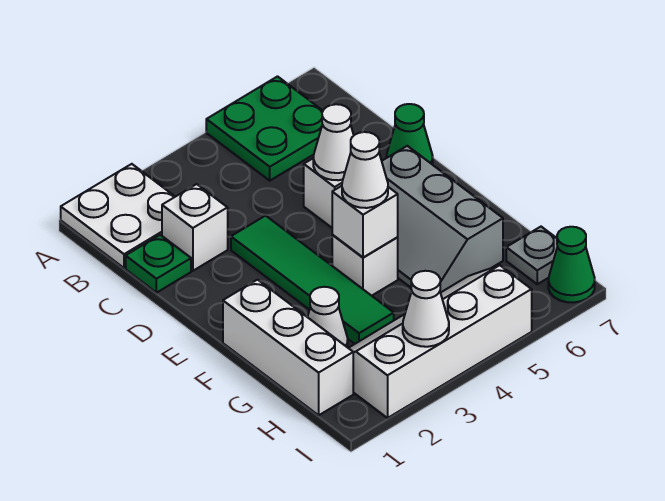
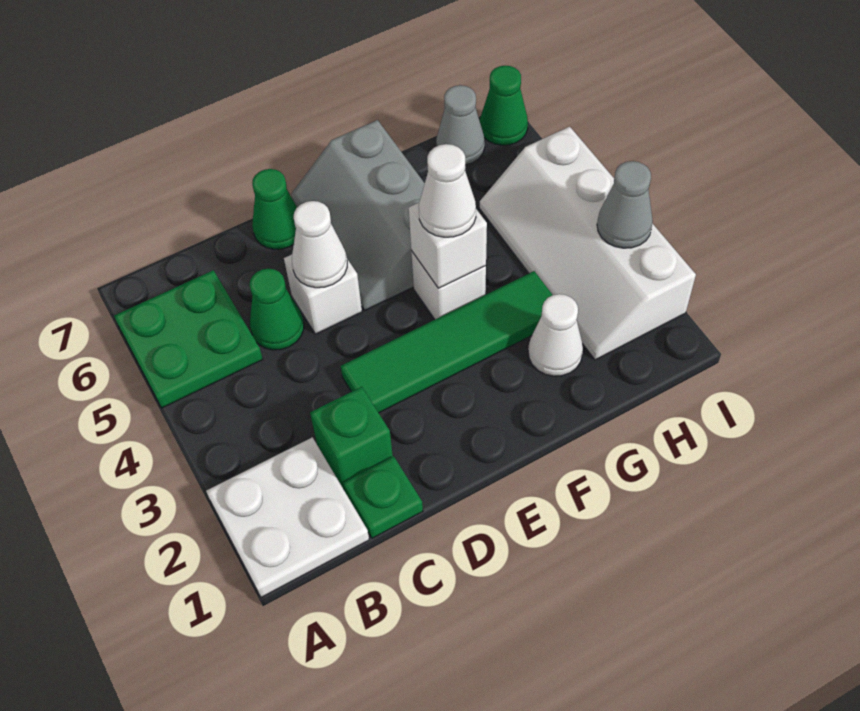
white brick C2 level 1 -> green brick C2 level 1
none -> green cone C5 level 1
grey slope E5:G6 level 1 top 6 -> grey slope E5:F7 level 1 top F
white brick F1:H1 level 1 -> none
grey plate H7 level 1 -> grey cone H7 level 1
white cone I3 level 2 -> grey cone I3 level 2

